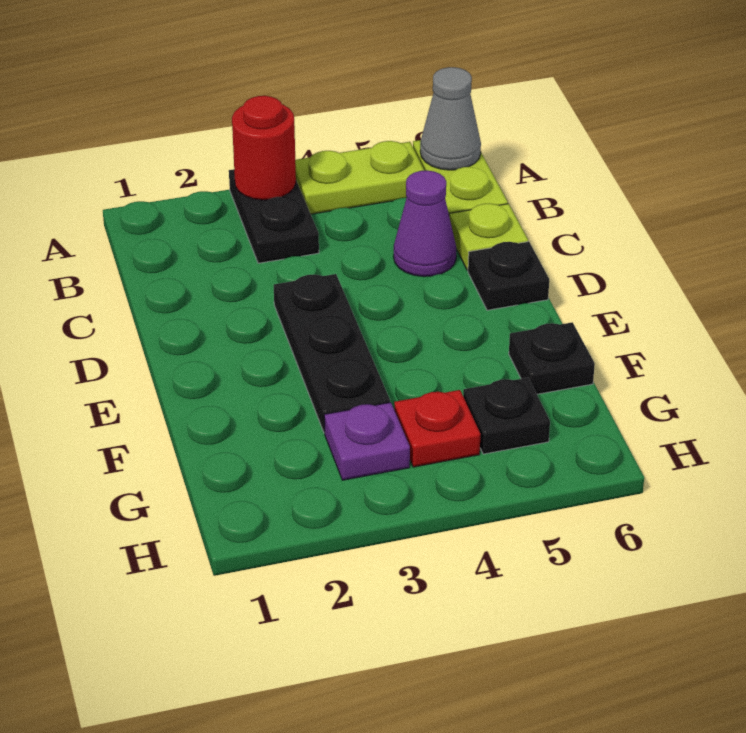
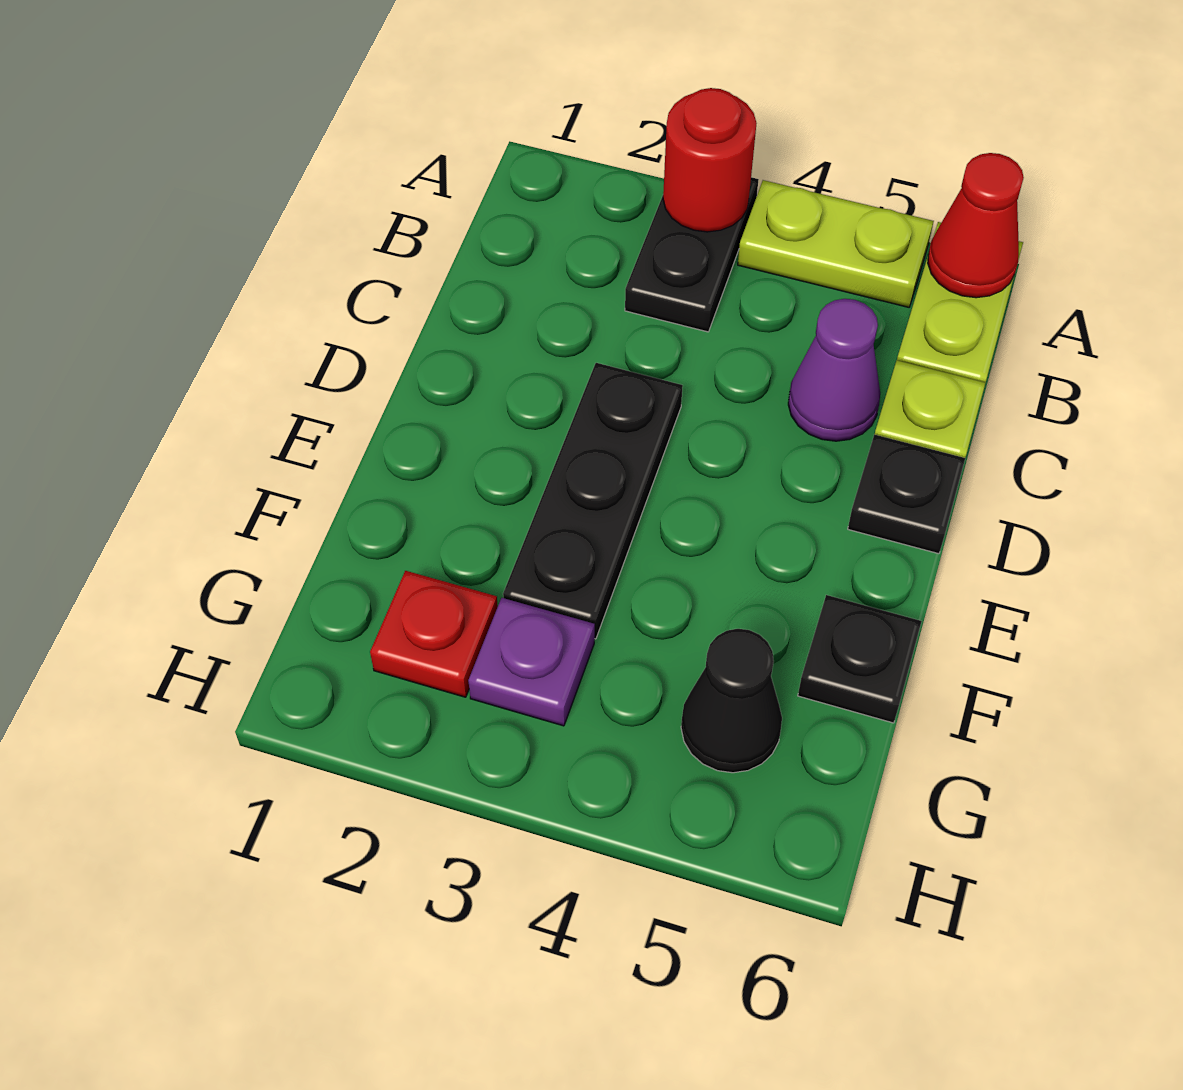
grey cone A6 level 2 -> red cone A6 level 2
red plate G4 level 1 -> red plate G2 level 1
black plate G5 level 1 -> black cone G5 level 1

